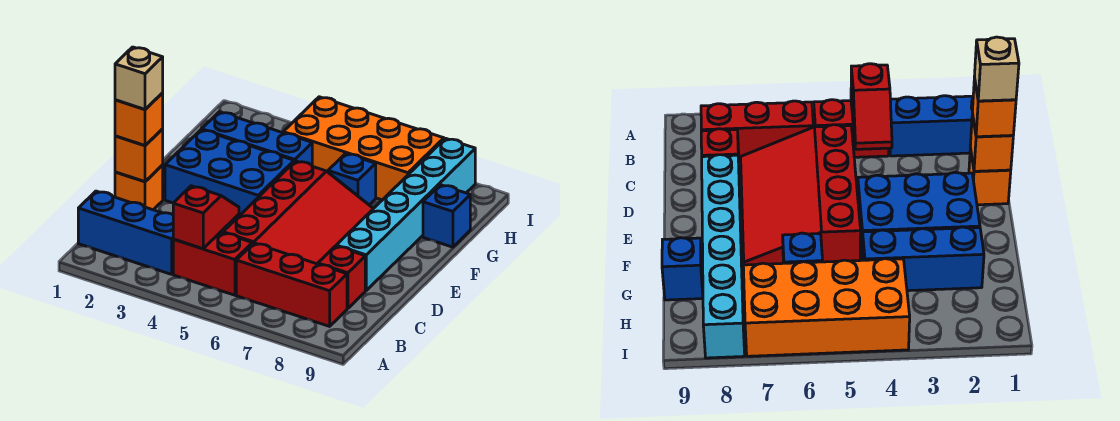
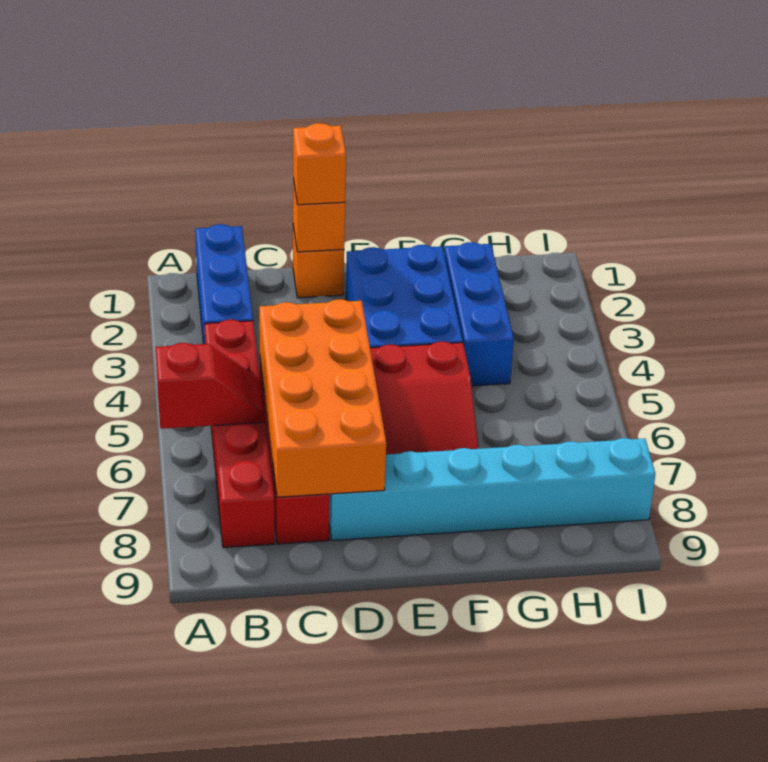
red slope B4:C4 level 2 top B -> red slope A6:B6 level 2 top A
tan brick D1 level 4 -> none
blue brick G6 level 1 -> none
blue brick G9 level 1 -> none
orange brick H4:I7 level 1 -> orange brick C5:D8 level 2

